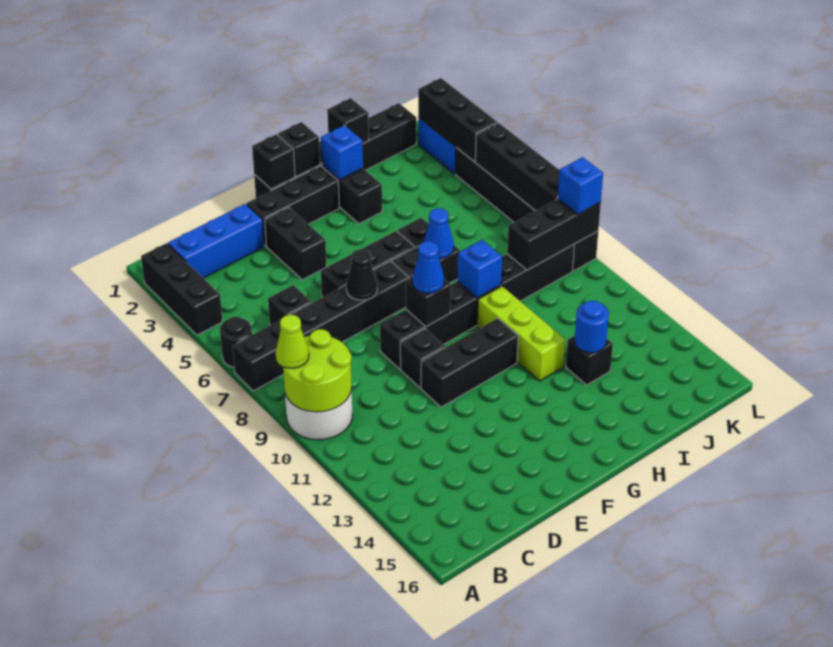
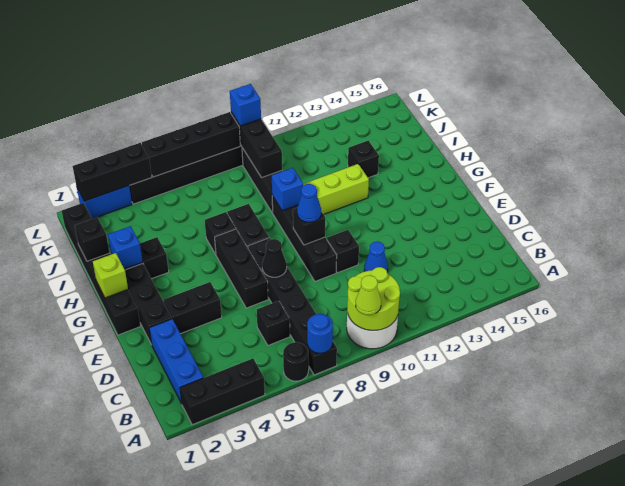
black brick E11:G11 level 1 -> none
black brick F1 level 2 -> none
black brick G1 level 2 -> lime brick G1 level 2
blue cone H7 level 2 -> blue cone D11 level 1
blue round brick I13 level 2 -> blue round brick A7 level 2

